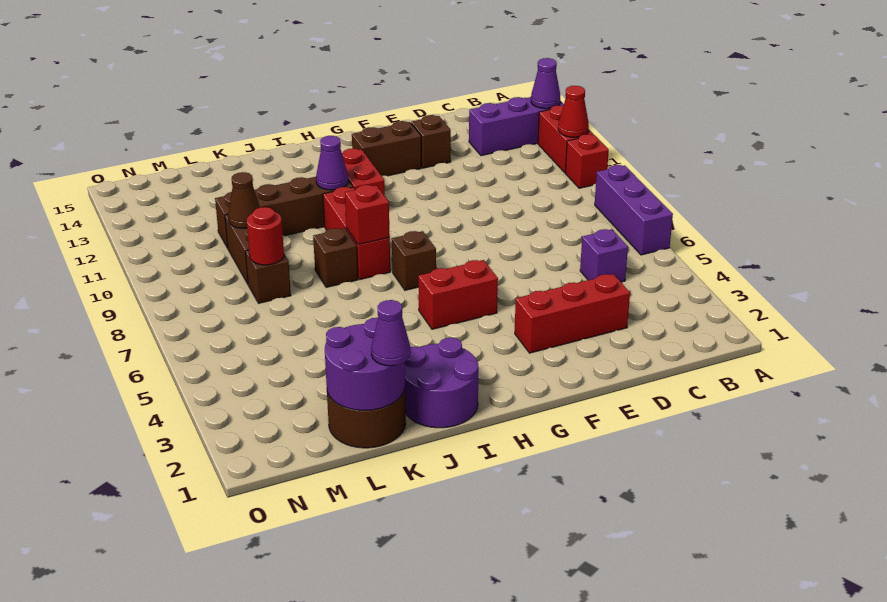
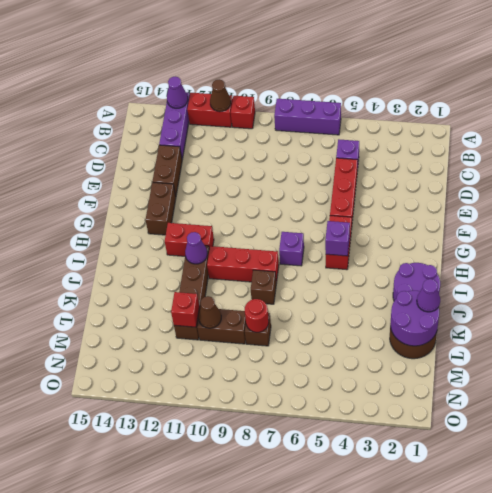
red cone A11 level 2 -> brown cone A11 level 2
red brick D3:F3 level 1 -> red brick D5:F5 level 1
brown brick E13 level 1 -> brown brick D13:E13 level 1
none -> purple brick H5 level 2
brown brick H7 level 1 -> purple brick H7 level 1
red brick I8 level 2 -> red brick L11 level 2

